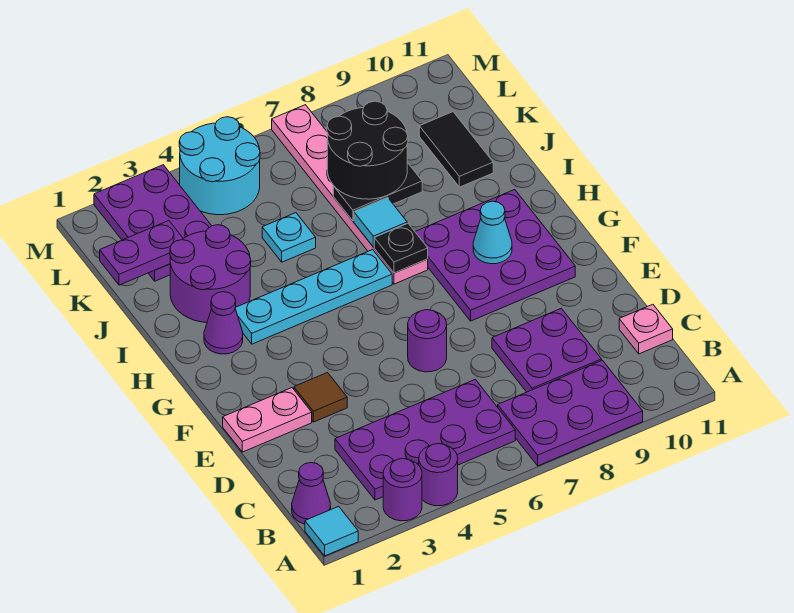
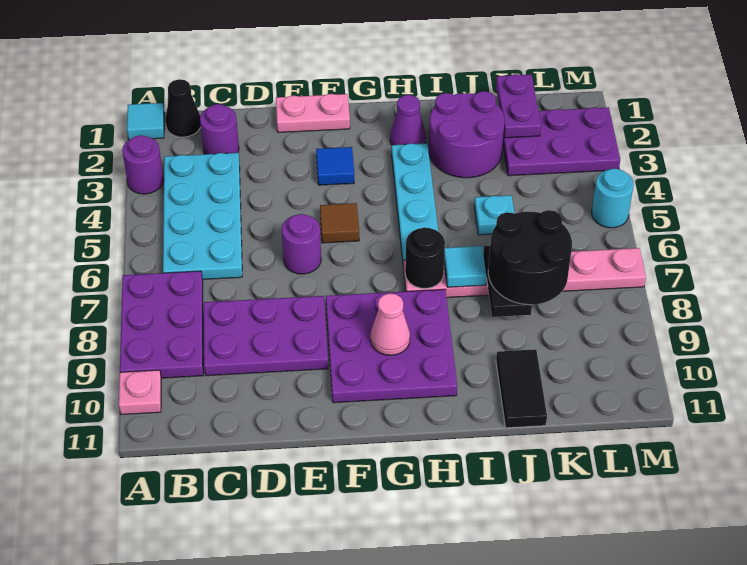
purple round brick A4 level 1 -> purple round brick C2 level 1
purple cone B1 level 1 -> black cone B1 level 1
purple plate B3:C6 level 1 -> cyan plate B3:C6 level 1
purple plate C8:D9 level 1 -> purple plate C8:E9 level 1
pink plate C11 level 1 -> pink plate A10 level 1
pink plate E1:E2 level 1 -> pink plate E1:F1 level 1
brown tile E3 level 1 -> brown tile F5 level 1
none -> blue tile F3 level 1
cyan cone G9 level 2 -> pink cone G9 level 2
black plate H7 level 2 -> black round brick H7 level 2
black tile J10:K10 level 1 -> black tile J10:J11 level 1
cyan round brick L4:M5 level 1 -> cyan round brick M5 level 1

